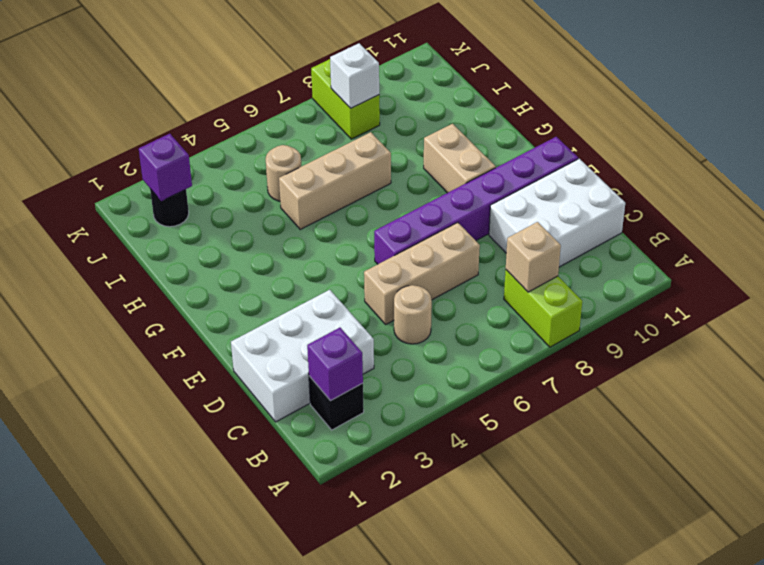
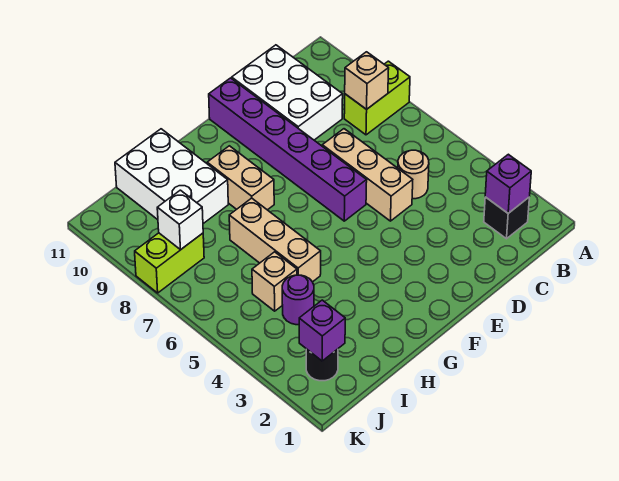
white brick C1:D3 level 1 -> white brick H9:I11 level 1
tan brick F9:G9 level 1 -> tan brick G8:G9 level 1
none -> purple round brick I4 level 1
tan round brick I5 level 1 -> tan brick I5 level 1

